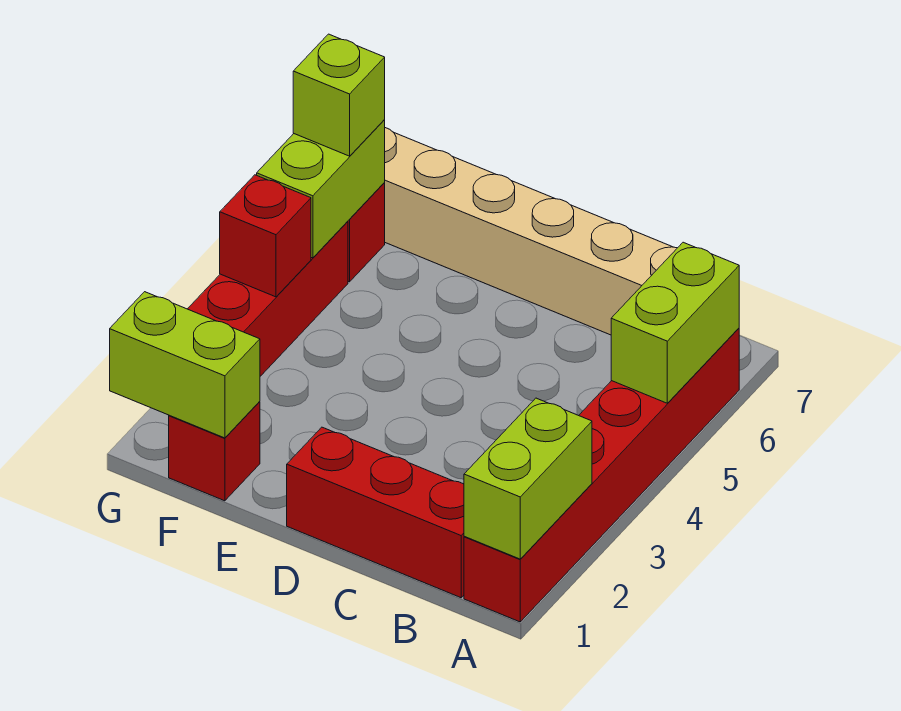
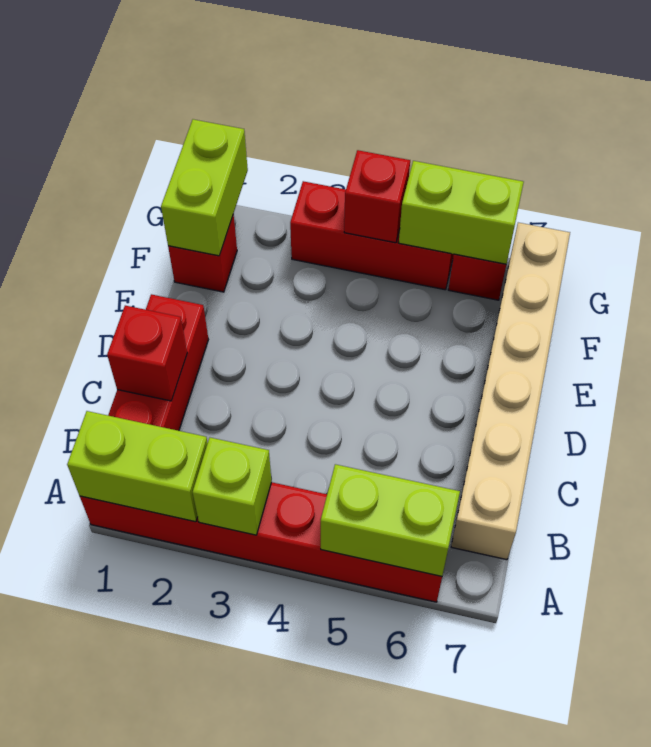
none -> red brick C1 level 2
lime brick G6 level 3 -> lime brick A3 level 2

